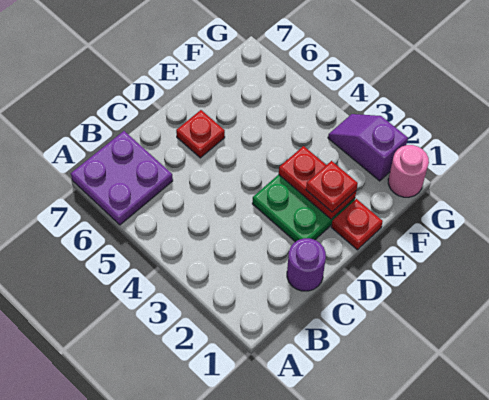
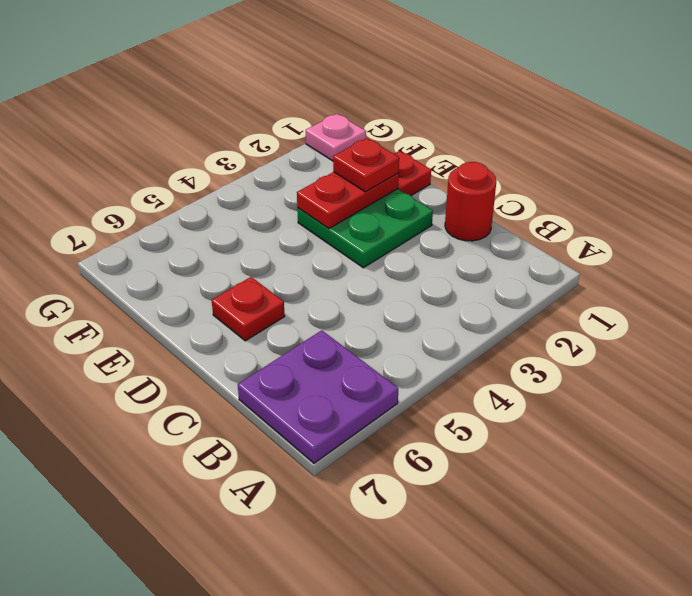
purple round brick C1 level 1 -> red round brick C1 level 1
pink round brick G1 level 1 -> pink plate G1 level 1
purple slope G2:G3 level 1 top 2 -> none

